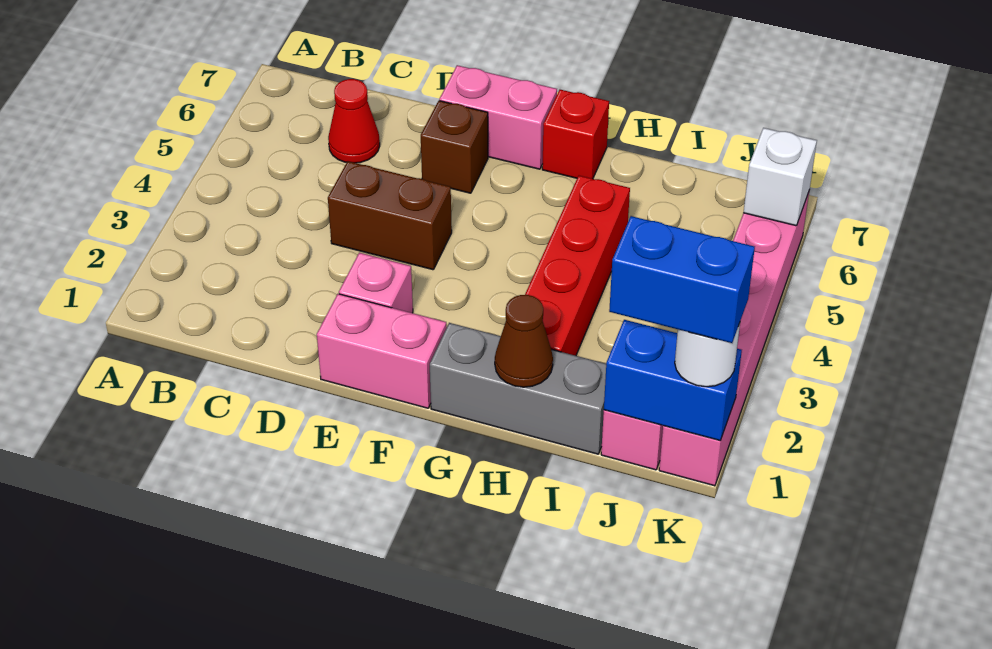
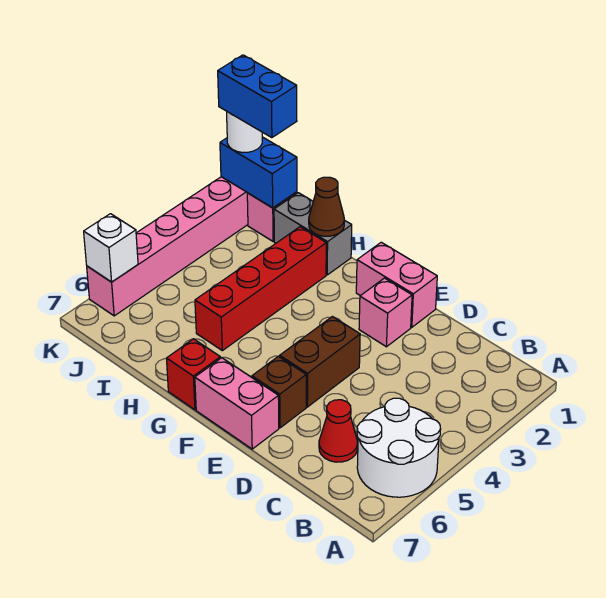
none -> white round brick A5:B6 level 1
brown brick D4:E4 level 1 -> brown brick E4:E5 level 1
grey brick G1:I1 level 1 -> grey brick H1:I1 level 1

